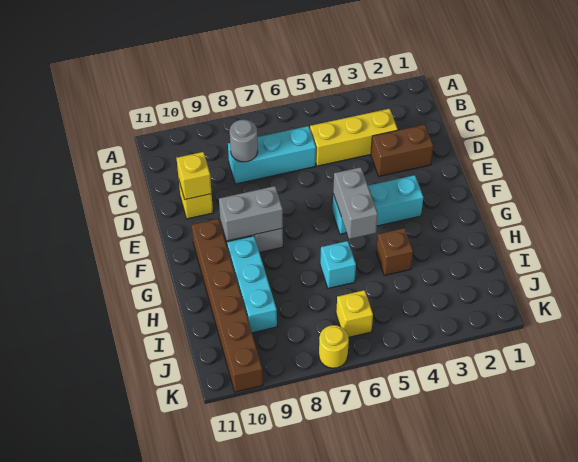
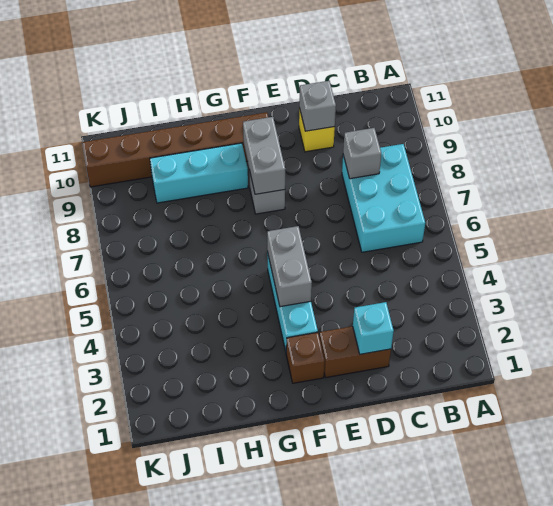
yellow brick C3:C5 level 1 -> none
cyan brick C6:C8 level 1 -> cyan brick B6:C8 level 1
grey round brick C8 level 2 -> grey brick C8 level 2
brown brick D2:D3 level 1 -> brown brick D2:E2 level 1
yellow brick D10 level 2 -> grey brick D10 level 2
grey brick F5:G5 level 2 -> grey brick F4:F5 level 2
brown brick H4 level 1 -> brown brick F2 level 1
cyan brick H6 level 1 -> cyan brick D2 level 2
yellow brick J6 level 1 -> none
yellow round brick K7 level 1 -> none

